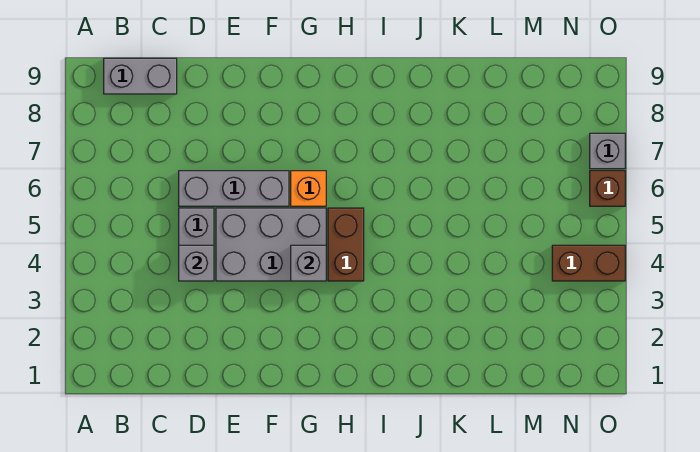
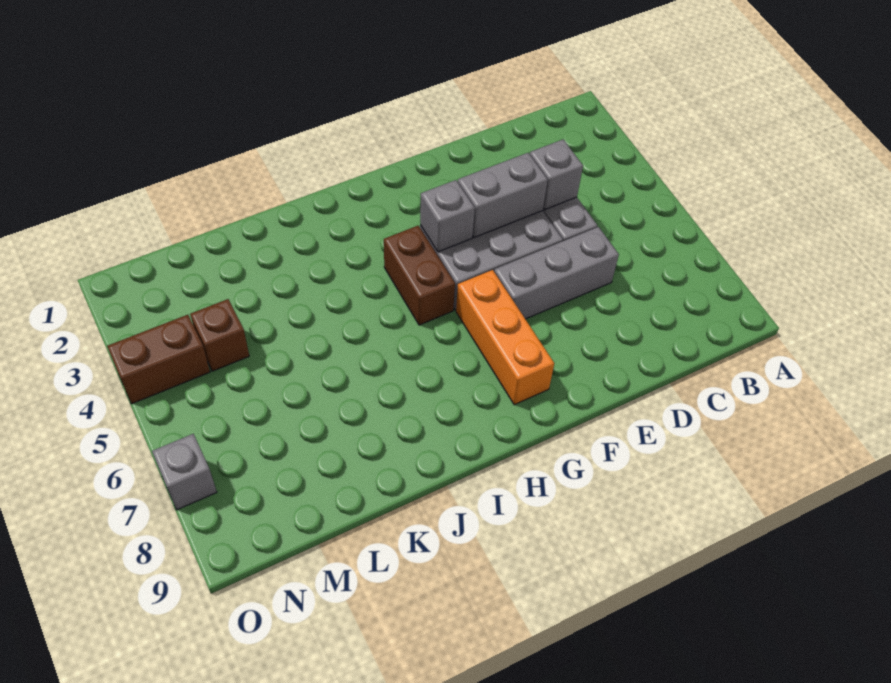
grey brick B9:C9 level 1 -> grey brick E4:F4 level 2
orange brick G6 level 1 -> orange brick G6:G8 level 1
brown brick O6 level 1 -> brown brick M4 level 1

